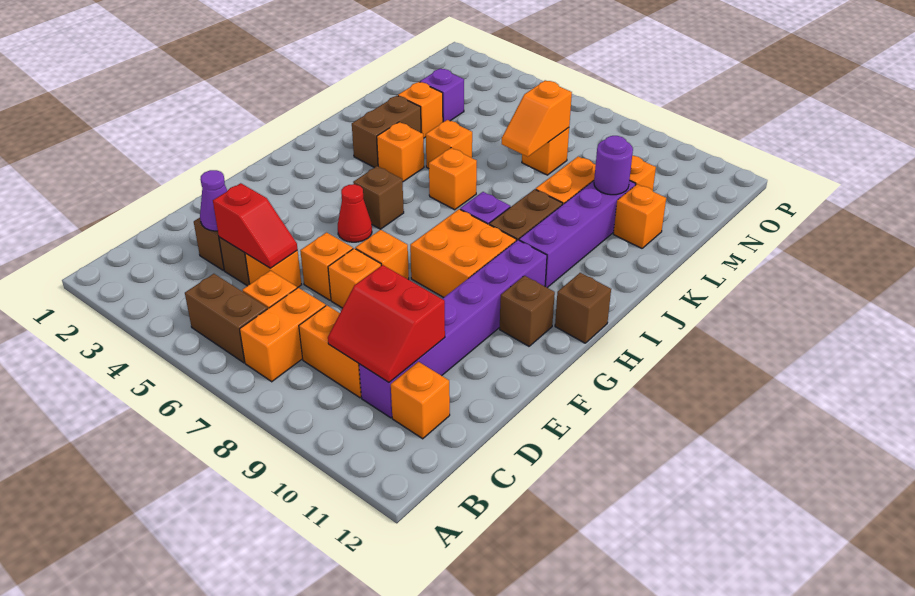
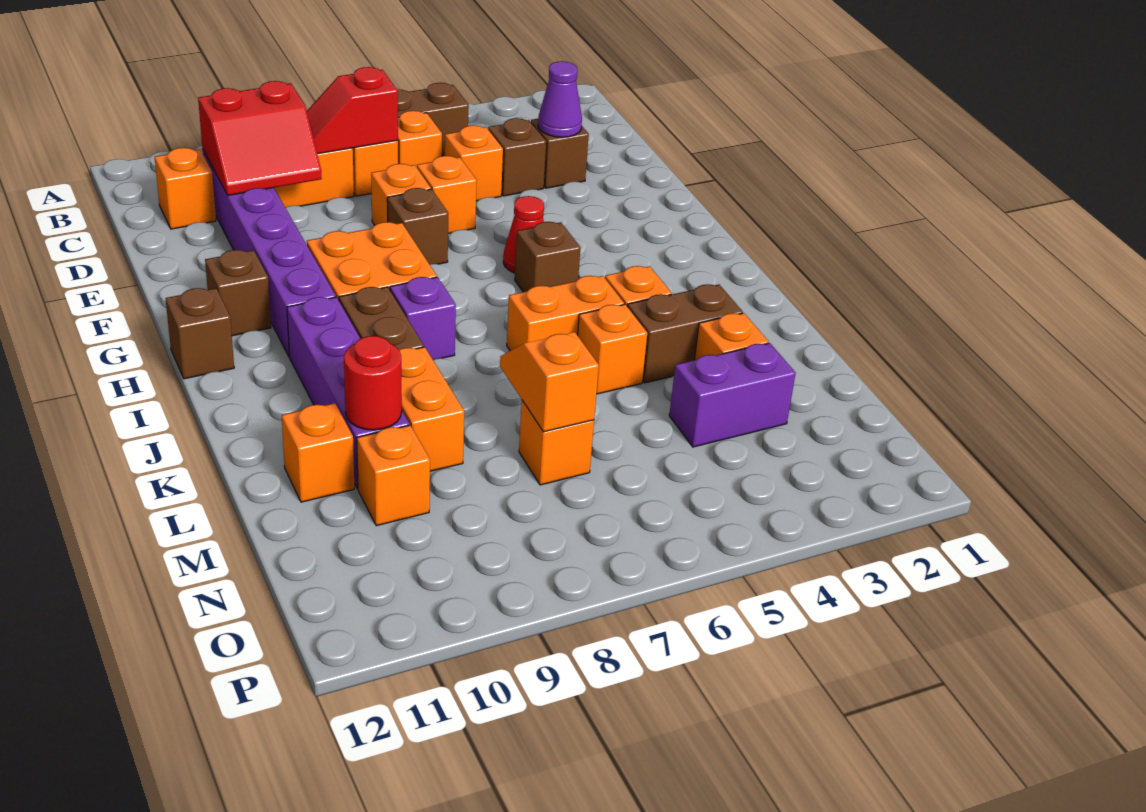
red slope C9:D10 level 2 top D -> red slope C9:D10 level 2 top C
red slope D4:D5 level 2 top 4 -> red slope C7:C8 level 2 top 7
orange brick F7 level 1 -> brown brick F7 level 1
brown brick J3:K3 level 1 -> brown brick K3:K4 level 1
orange brick J6 level 1 -> orange brick J5:J6 level 1
purple round brick L10 level 2 -> red round brick L10 level 2
purple brick M3 level 1 -> purple brick M3:M4 level 1

